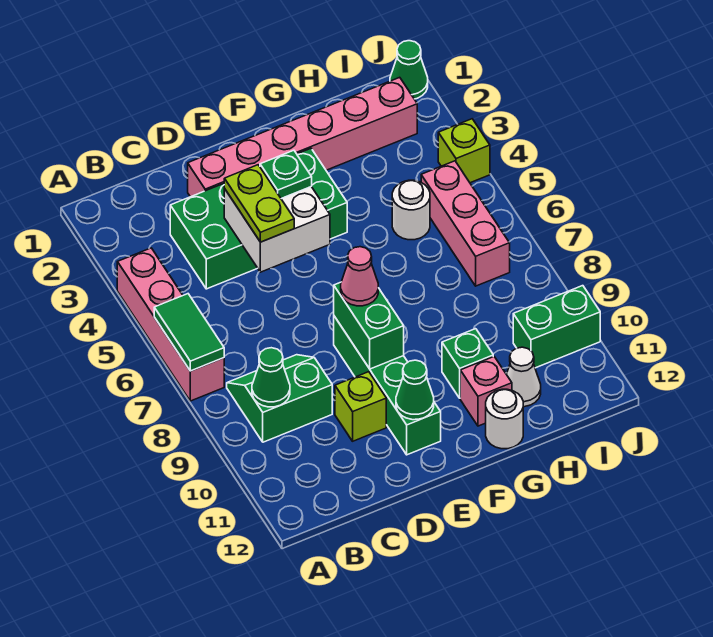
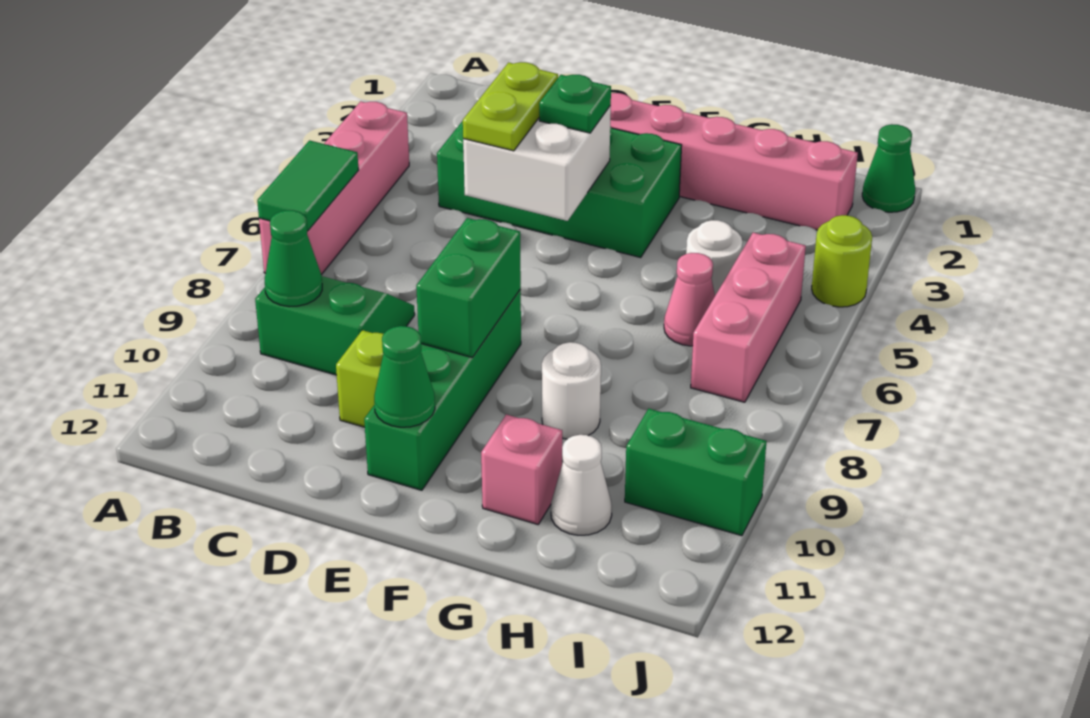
pink cone E8 level 3 -> pink cone H6 level 1
green brick G10 level 1 -> none
white round brick G12 level 1 -> white round brick G9 level 1
lime brick J4 level 1 -> lime round brick J4 level 1

